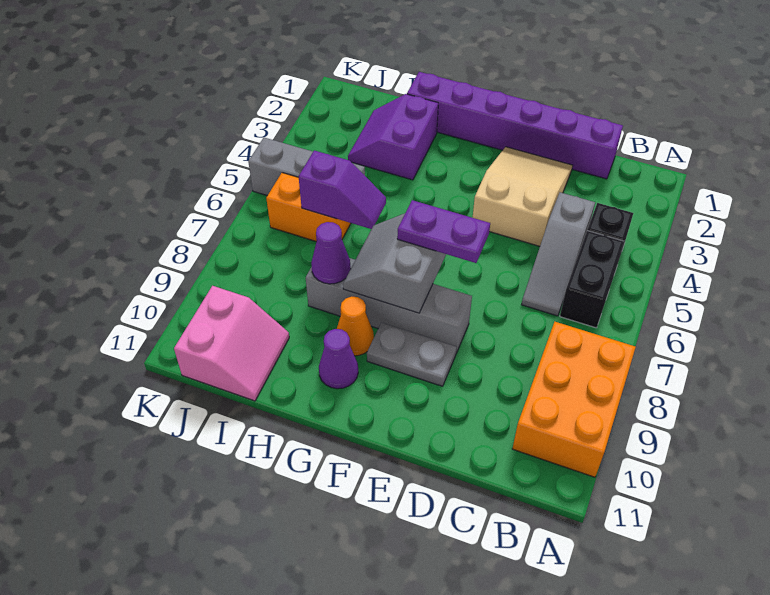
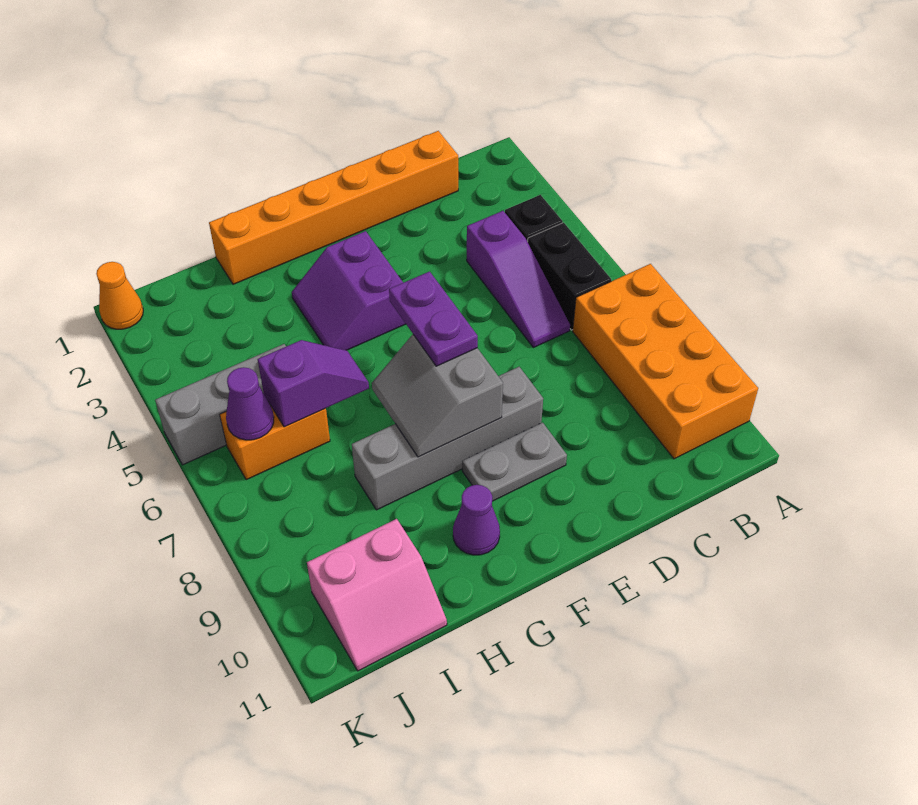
orange brick A8:B10 level 1 -> orange brick A7:B10 level 1
purple brick C1:H1 level 1 -> orange brick C1:H1 level 1
grey slope C4:C6 level 1 top 4 -> purple slope C4:C6 level 1 top 4
tan slope D2:E4 level 1 top 4 -> none
purple plate E7:F7 level 3 -> purple plate F6:F7 level 3
orange cone G9 level 1 -> orange cone K1 level 1
purple slope H2:I3 level 1 top H -> purple slope F3:G4 level 1 top F
purple cone H8 level 2 -> purple cone J6 level 2
pink slope I10:J11 level 1 top J -> pink slope I10:J11 level 1 top 10

